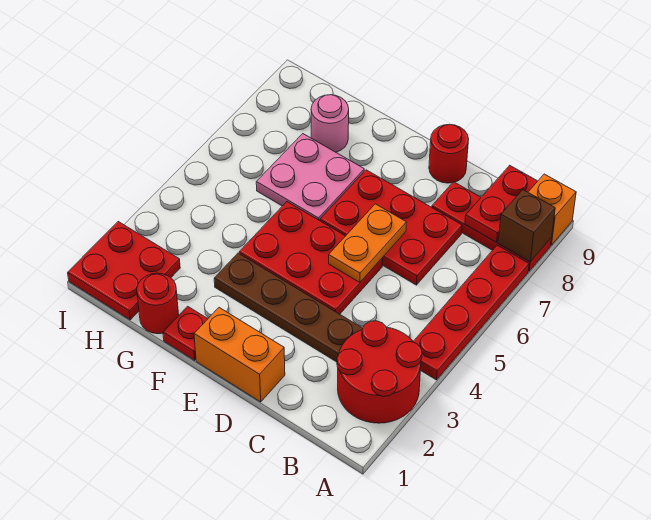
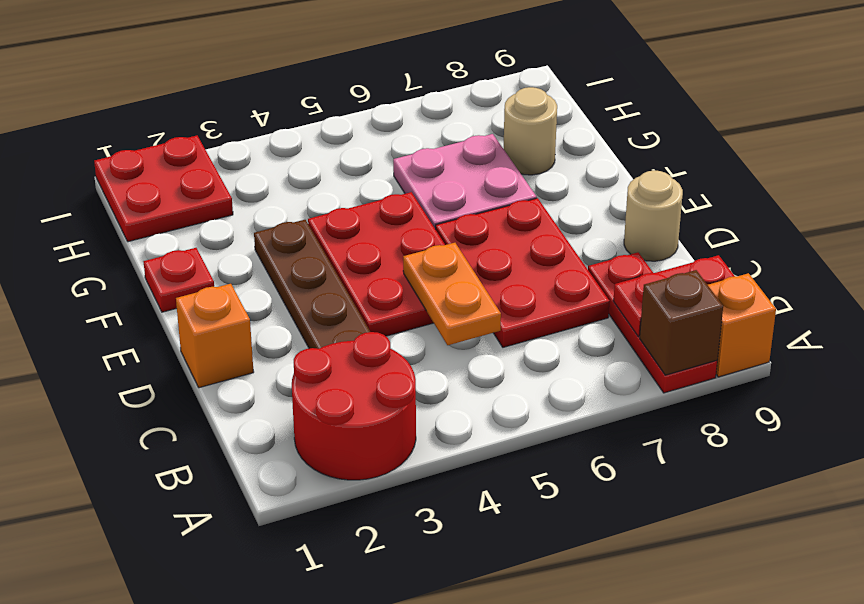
red plate A4:A7 level 1 -> none
orange brick D1:E1 level 1 -> orange brick D1 level 1
orange plate D5:D6 level 2 -> orange plate C5:D5 level 2
red round brick D9 level 1 -> tan round brick D9 level 1
red round brick G1 level 1 -> none
pink round brick G8 level 1 -> tan round brick G8 level 1

